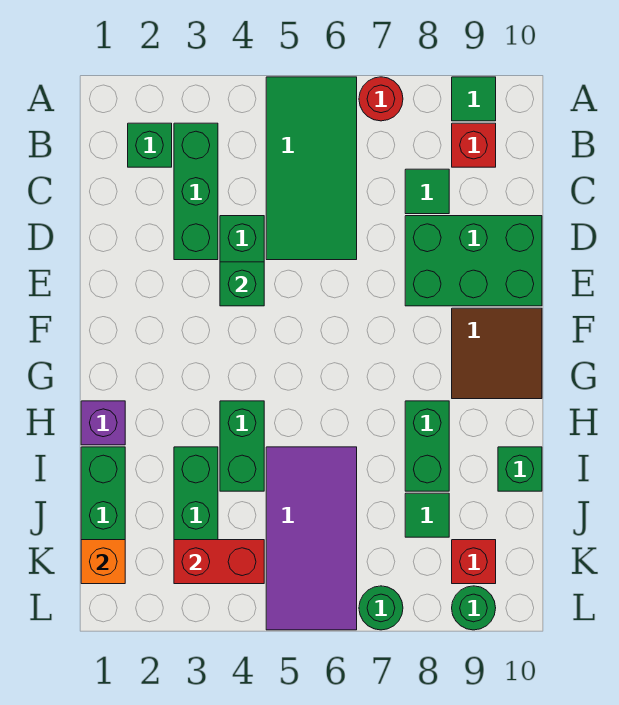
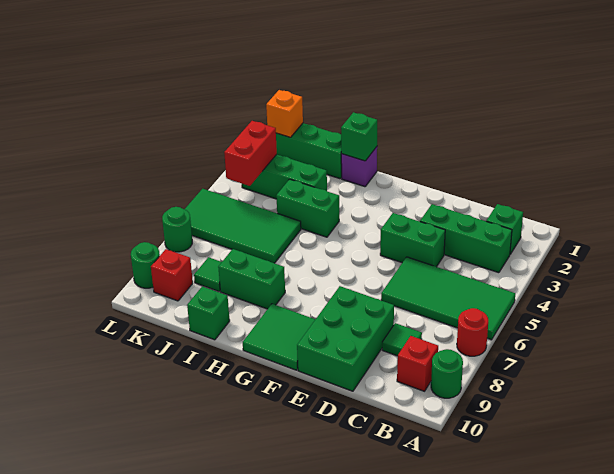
green tile A9 level 1 -> green round brick A9 level 1
green brick E4 level 2 -> green brick H1 level 2
brown tile F9:G10 level 1 -> green tile F9:G10 level 1
purple tile I5:L6 level 1 -> green tile I5:L6 level 1

